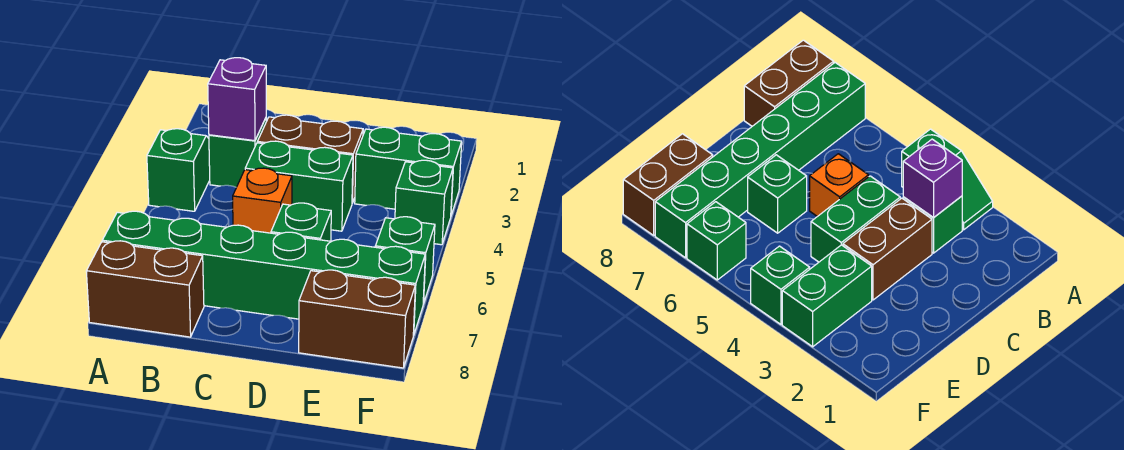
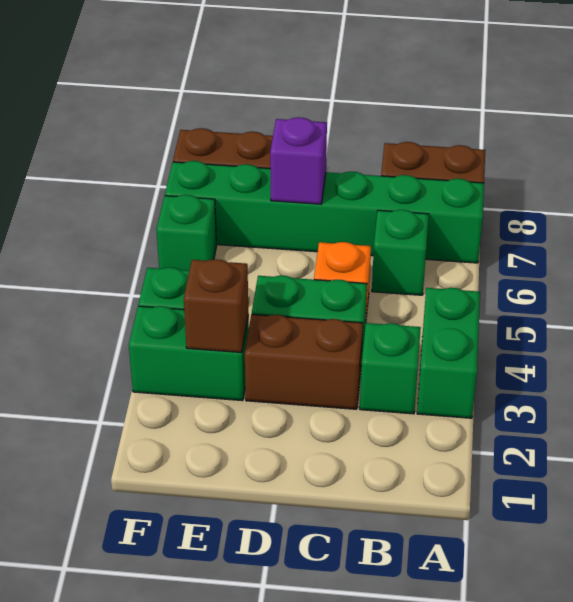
green slope A3:A4 level 1 top 4 -> green brick A3:A4 level 1
purple brick B3 level 2 -> purple brick D7 level 2
green brick D6 level 1 -> green brick B6 level 1
none -> brown brick E3 level 2

